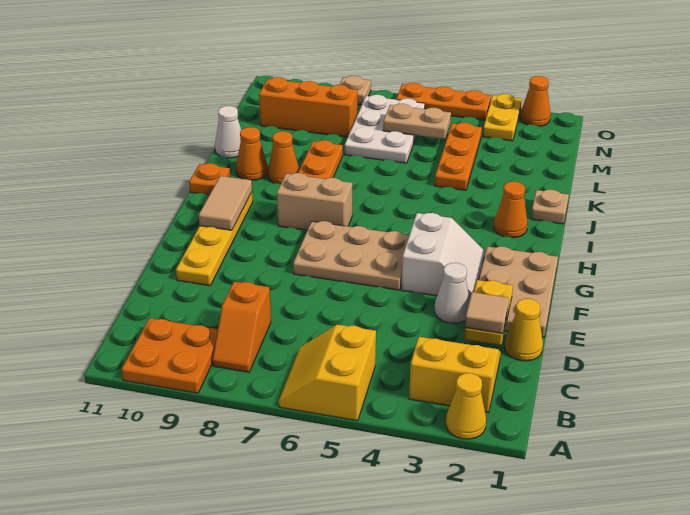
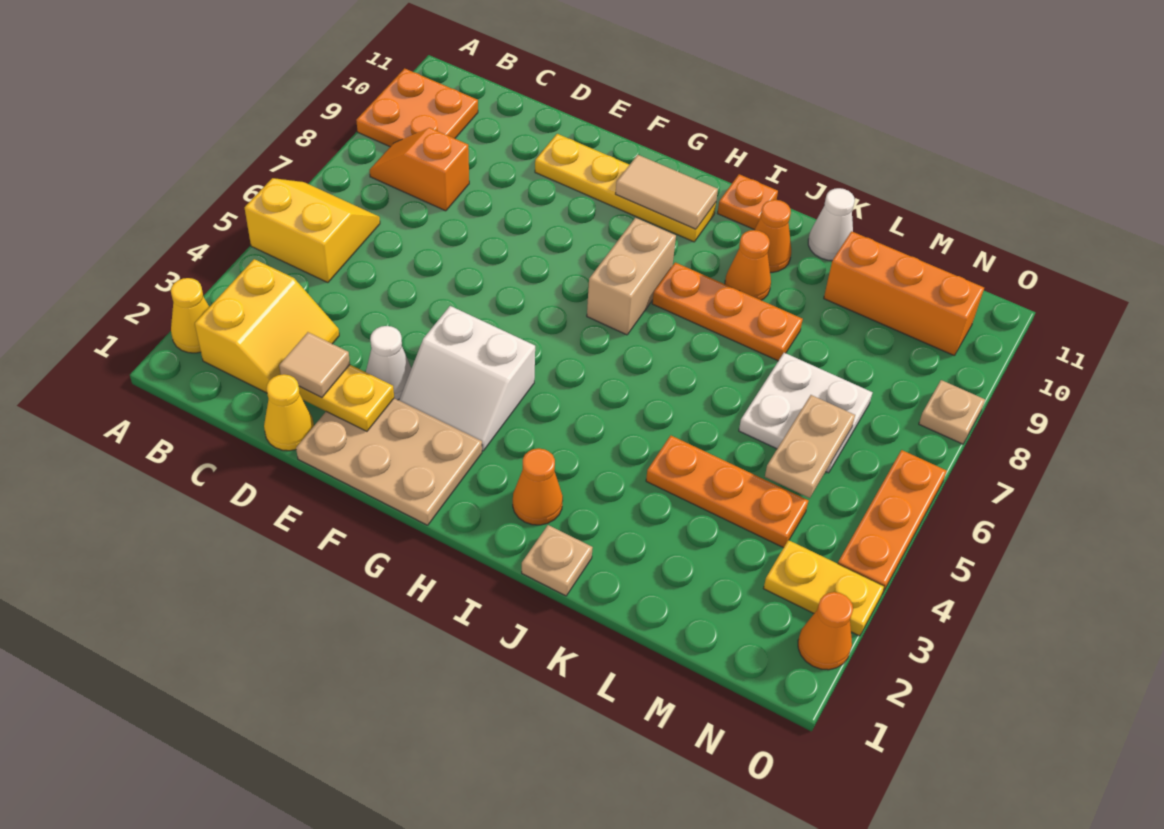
tan plate F5:G7 level 1 -> none
white plate L6:N7 level 1 -> white plate L6:M7 level 1
orange brick M8:M10 level 1 -> orange brick L10:N10 level 1

